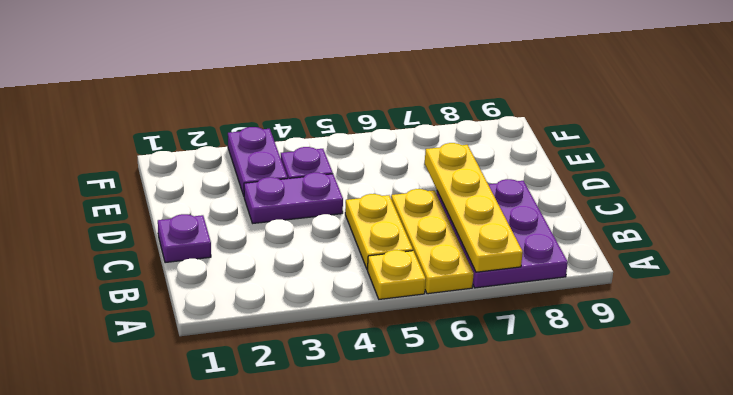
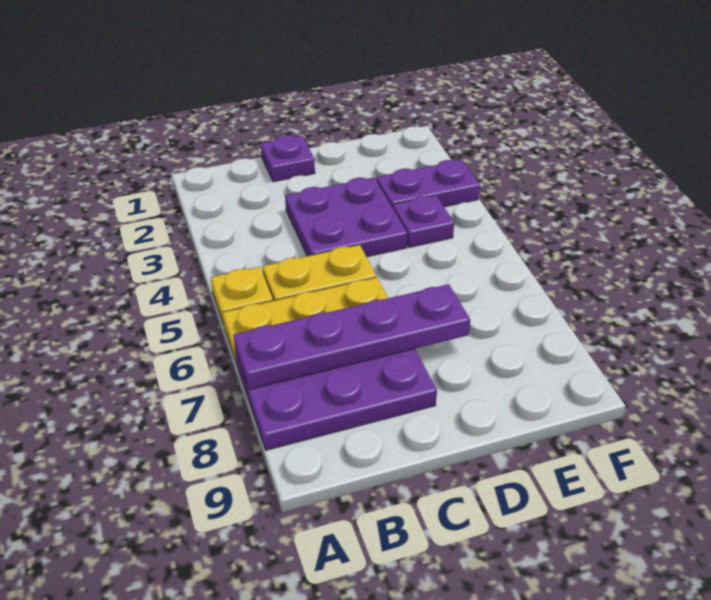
yellow plate A7:D7 level 2 -> purple plate A7:D7 level 2
purple plate D3:D4 level 1 -> purple plate C3:D4 level 1

